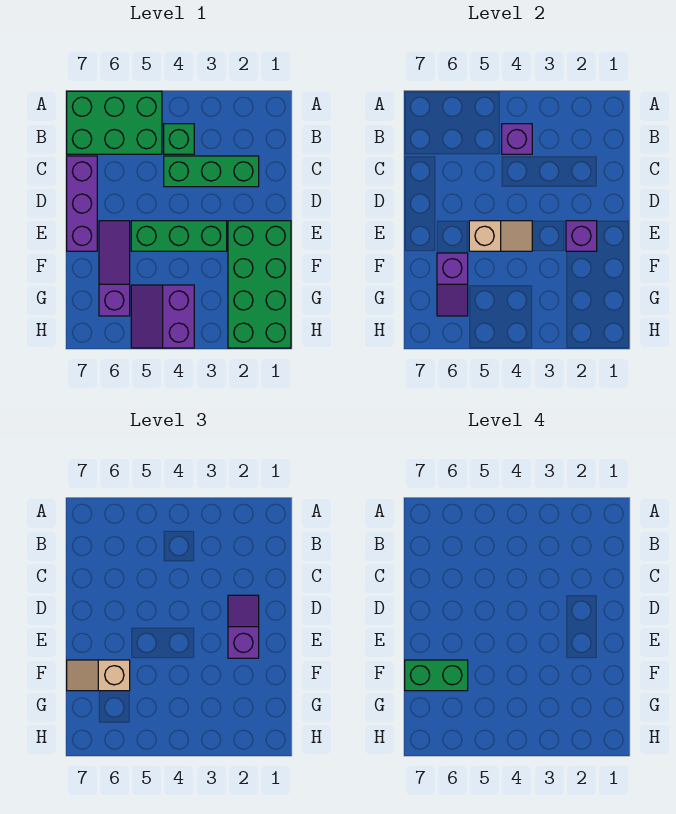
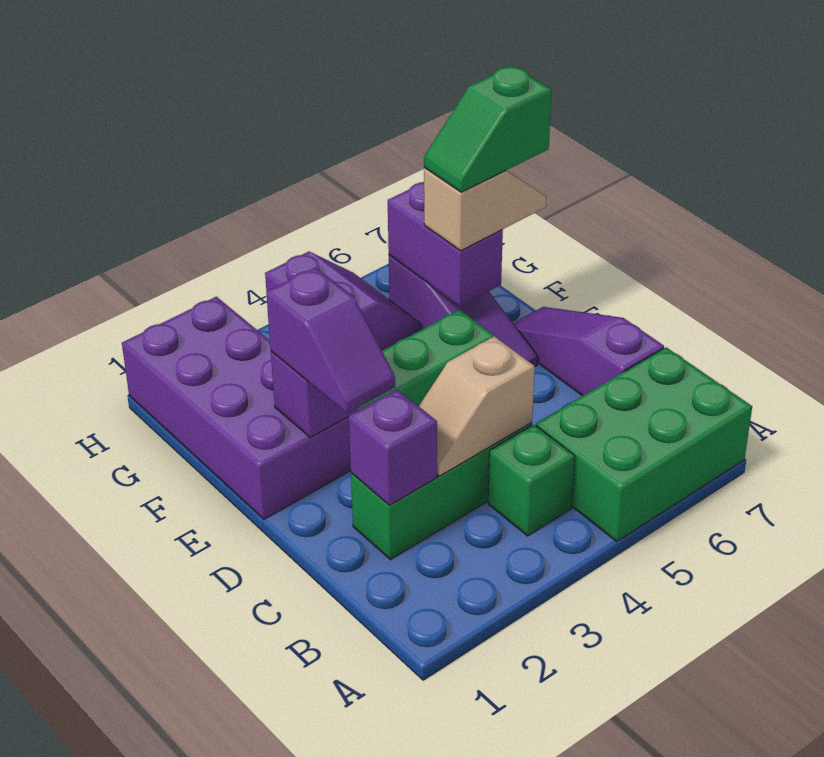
purple brick B4 level 2 -> purple brick C2 level 2
purple brick C7:E7 level 1 -> purple slope C7:E7 level 1 top C
green brick E1:H2 level 1 -> purple brick E1:H2 level 1
tan slope E4:E5 level 2 top 5 -> tan slope C3:C4 level 2 top 4
purple slope F6:G6 level 2 top F -> purple brick F6:G6 level 2
green brick F6:F7 level 4 -> green slope F6:F7 level 4 top 7

